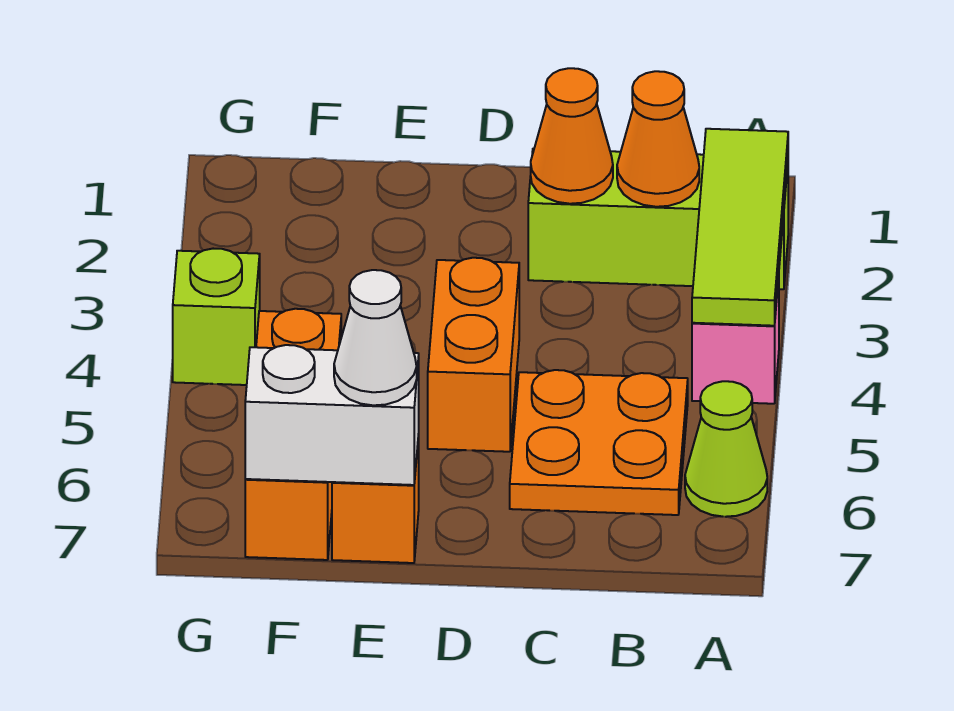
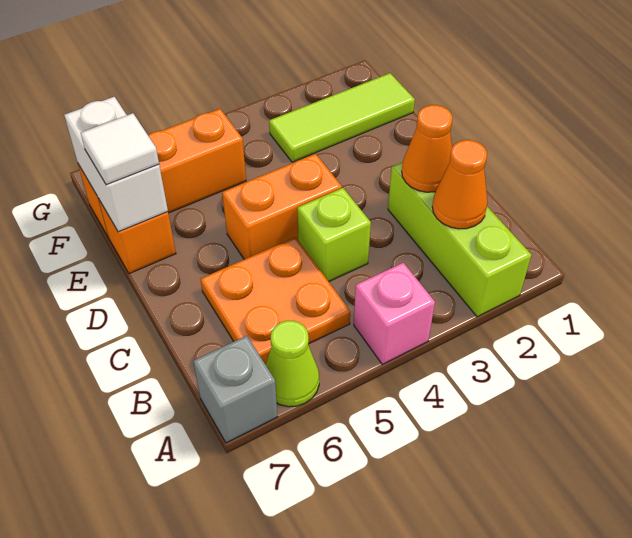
lime tile A2:A4 level 2 -> lime tile F1:F3 level 1
none -> grey brick A7 level 1
white cone E7 level 3 -> white tile E7 level 3
lime brick G4 level 1 -> lime brick C4 level 1

